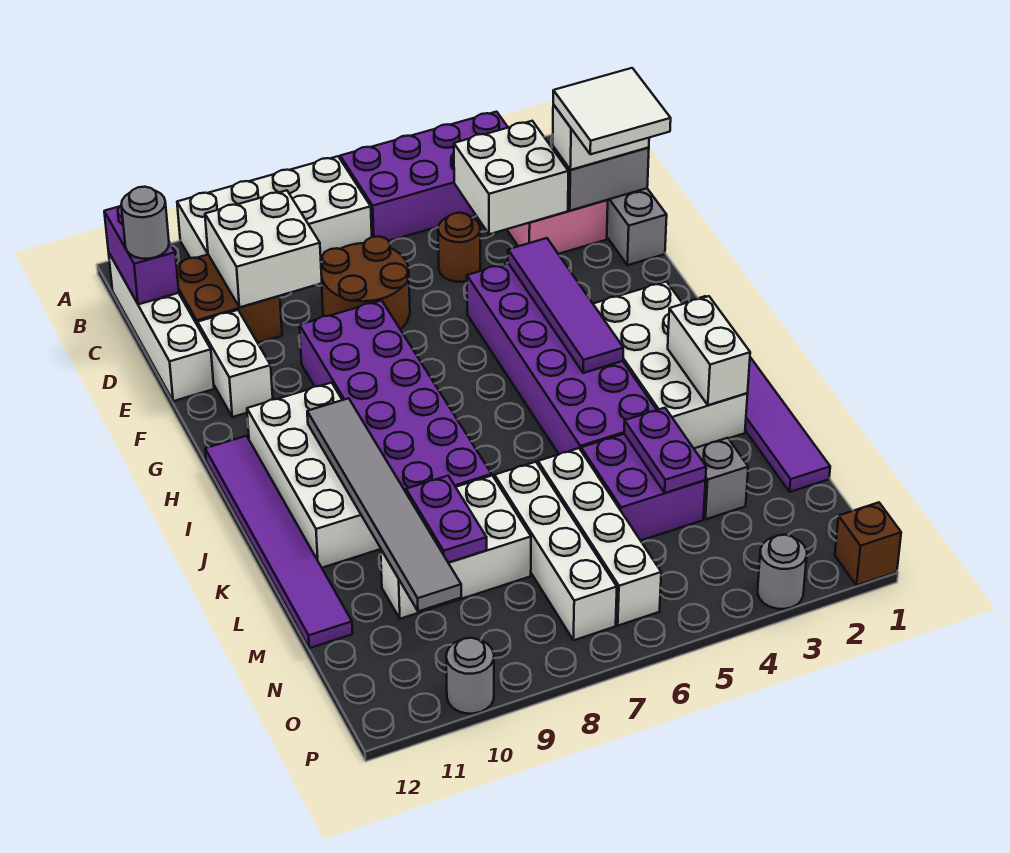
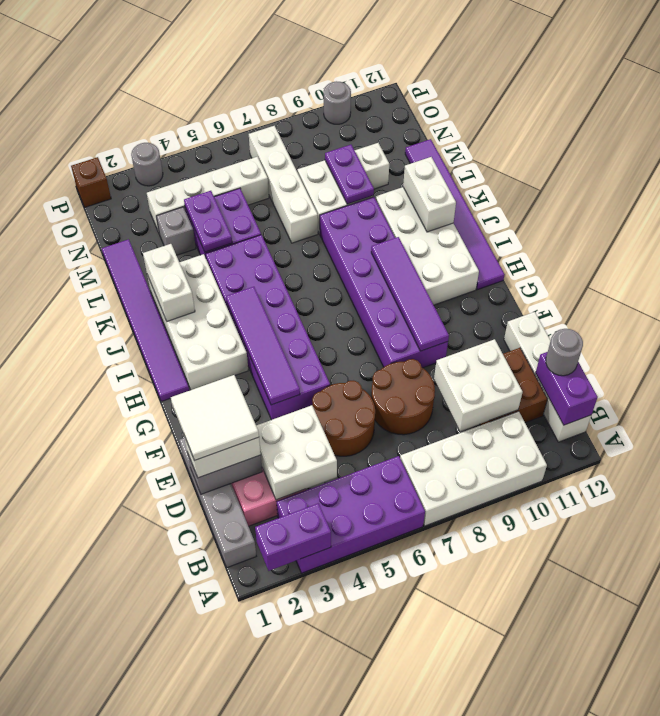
none -> purple brick A2:A3 level 2
brown round brick D5 level 1 -> brown round brick D5:E6 level 1
white brick E11:F11 level 1 -> white brick J11:K11 level 2
none -> purple tile F9:I9 level 2
grey tile I10:N10 level 2 -> none
white brick L6:O6 level 1 -> white brick N3:N6 level 1

